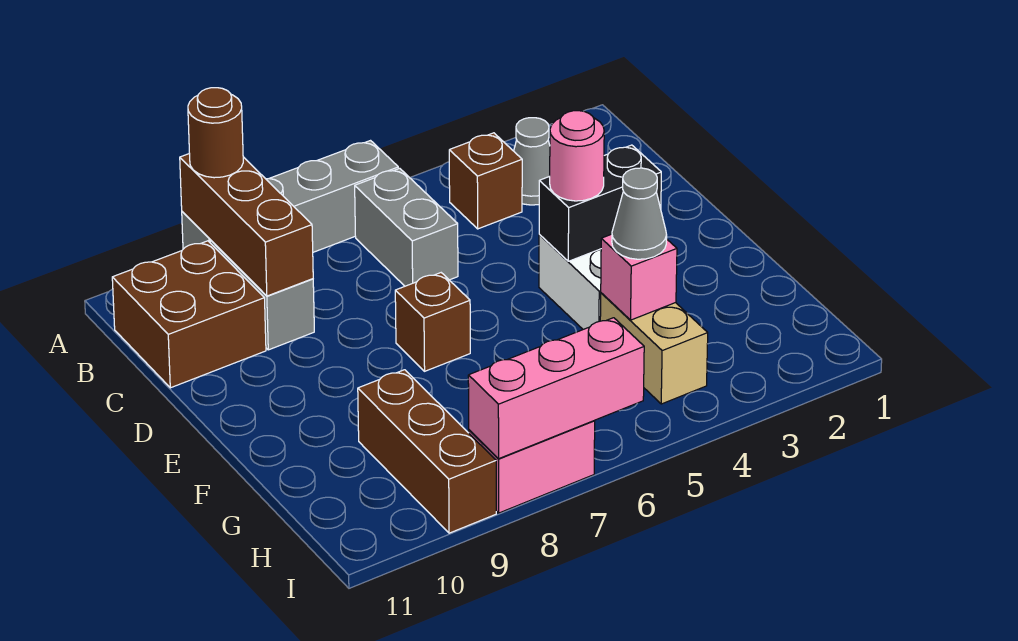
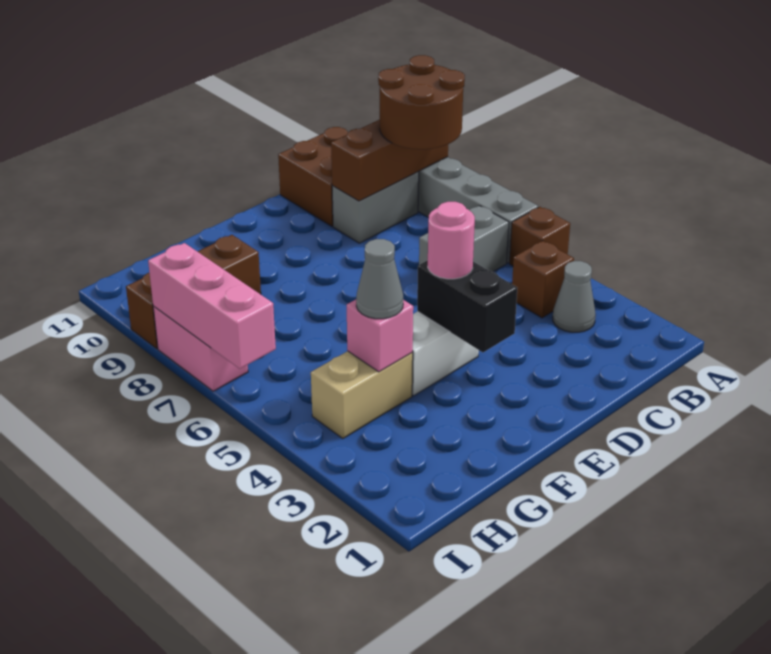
brown round brick A9 level 3 -> brown round brick A8:B9 level 3
brown brick E7 level 1 -> brown brick A5 level 1

